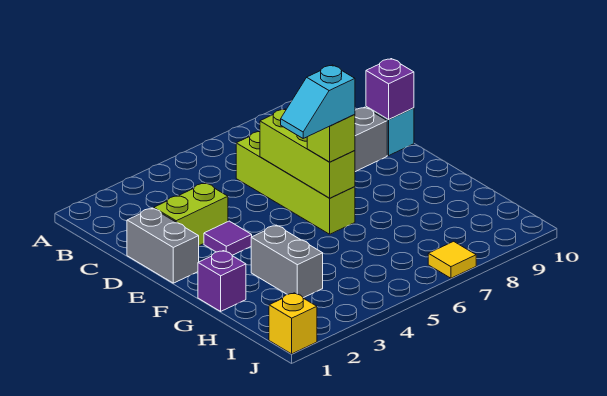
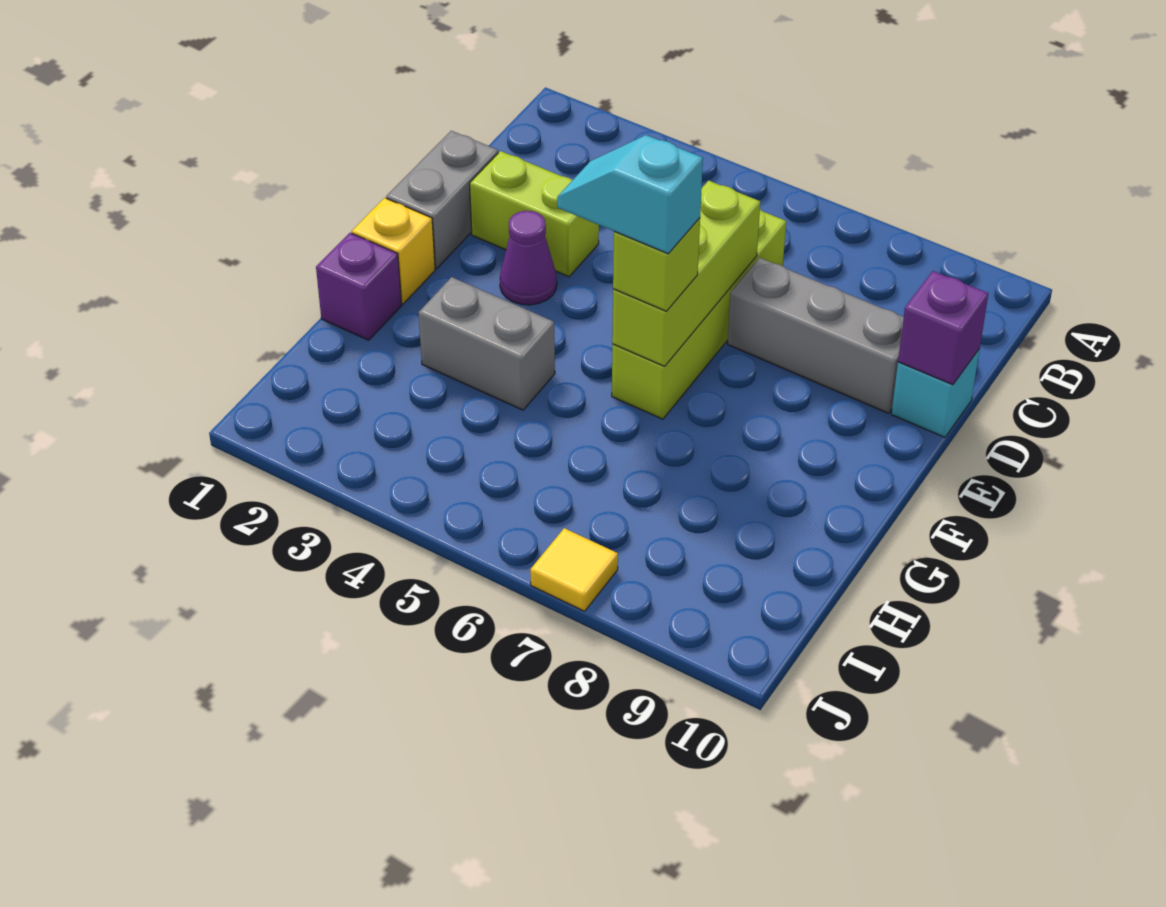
purple tile E3 level 1 -> purple cone E3 level 1
grey brick G3:H3 level 1 -> grey brick G3:G4 level 1
yellow brick J1 level 1 -> yellow brick F1 level 1

